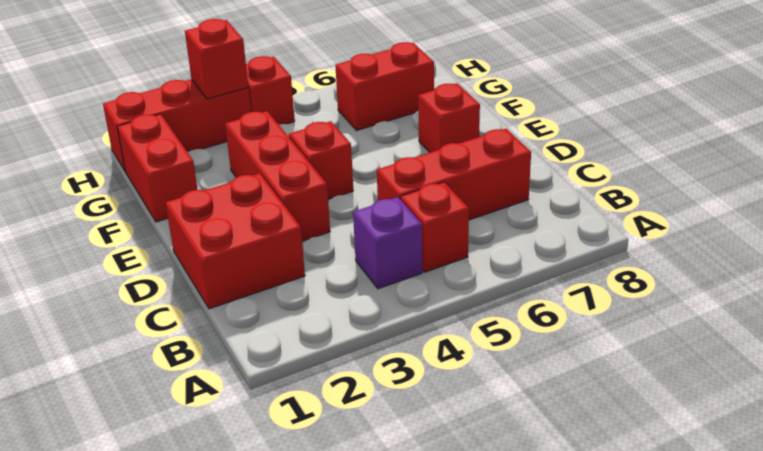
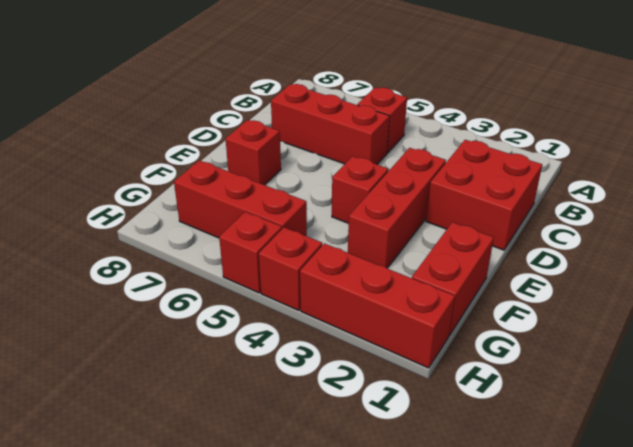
purple brick B4 level 1 -> none
red brick G6:G7 level 1 -> red brick G5:G7 level 1
red brick H3 level 2 -> red brick H5 level 1

